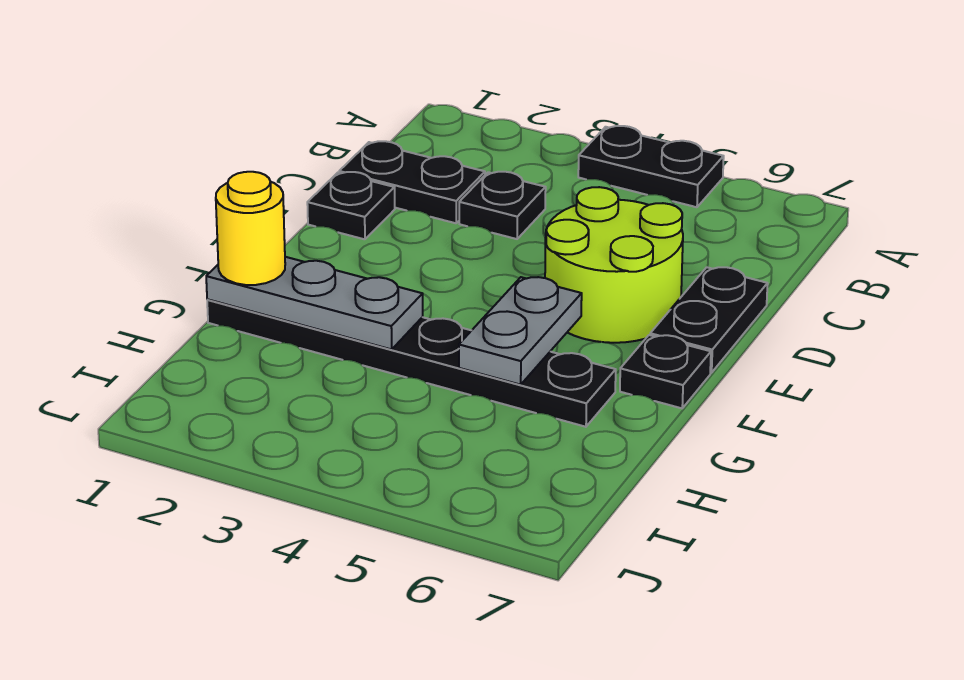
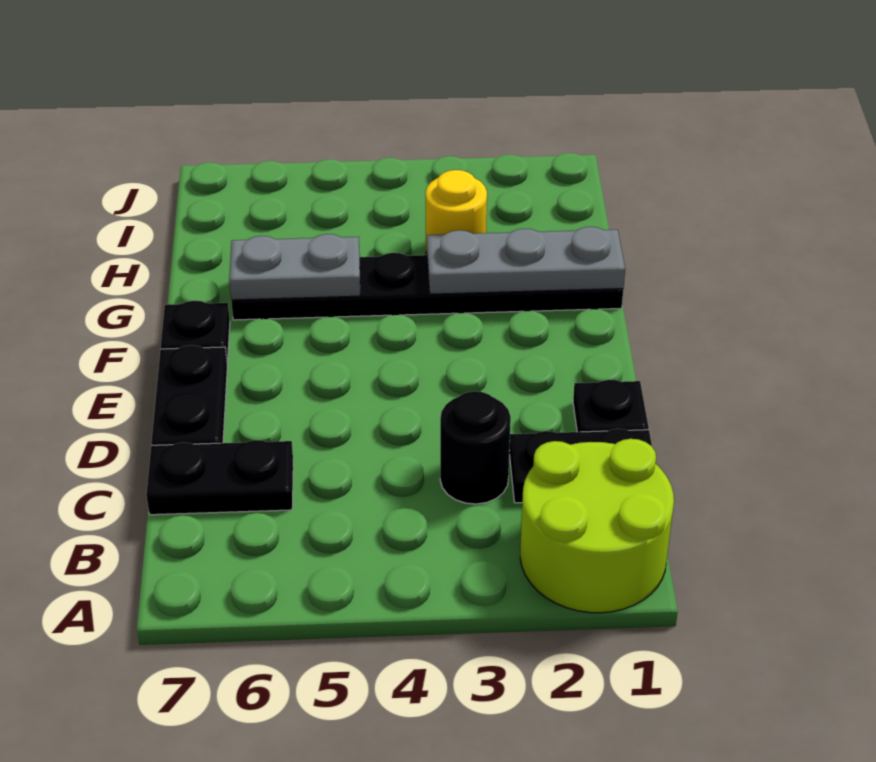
black plate A4:A5 level 1 -> black plate C6:C7 level 1
black plate C3 level 1 -> black round brick C3 level 1
lime round brick D5:E6 level 1 -> lime round brick A1:B2 level 1
grey plate F5:G5 level 2 -> grey plate G5:G6 level 2
yellow round brick G1 level 3 -> yellow round brick H3 level 1

